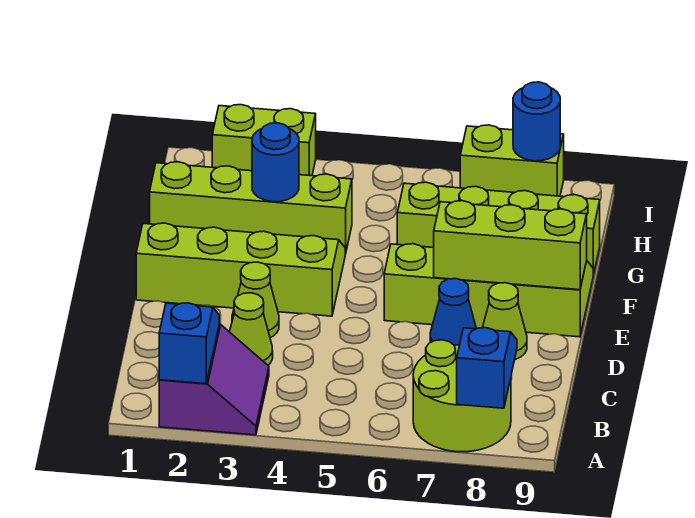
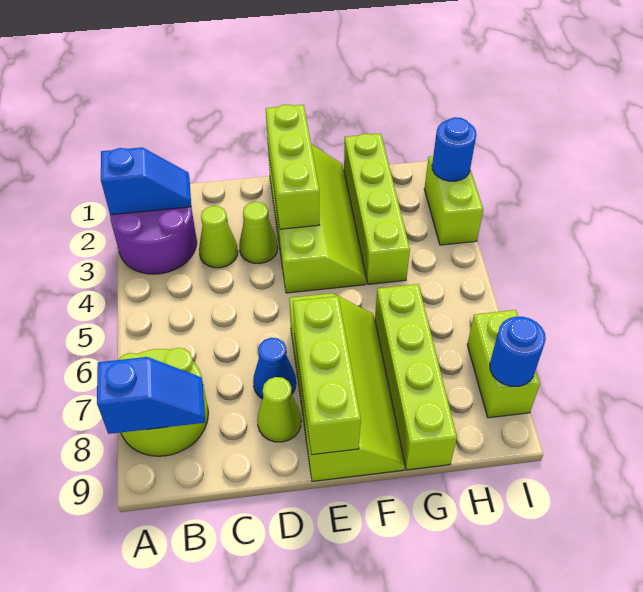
purple slope A2:B3 level 1 top 2 -> purple round brick A2:B3 level 1
none -> lime brick E1:E3 level 2
blue round brick G3 level 2 -> blue round brick I2 level 2

